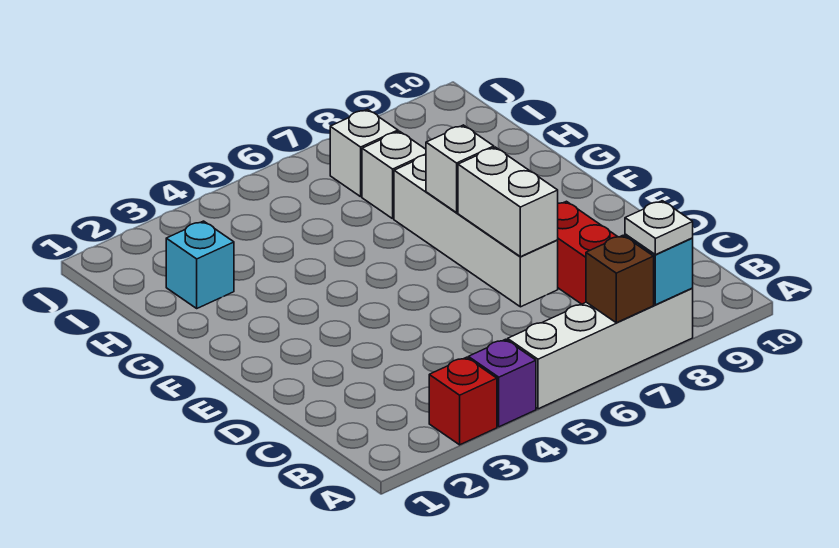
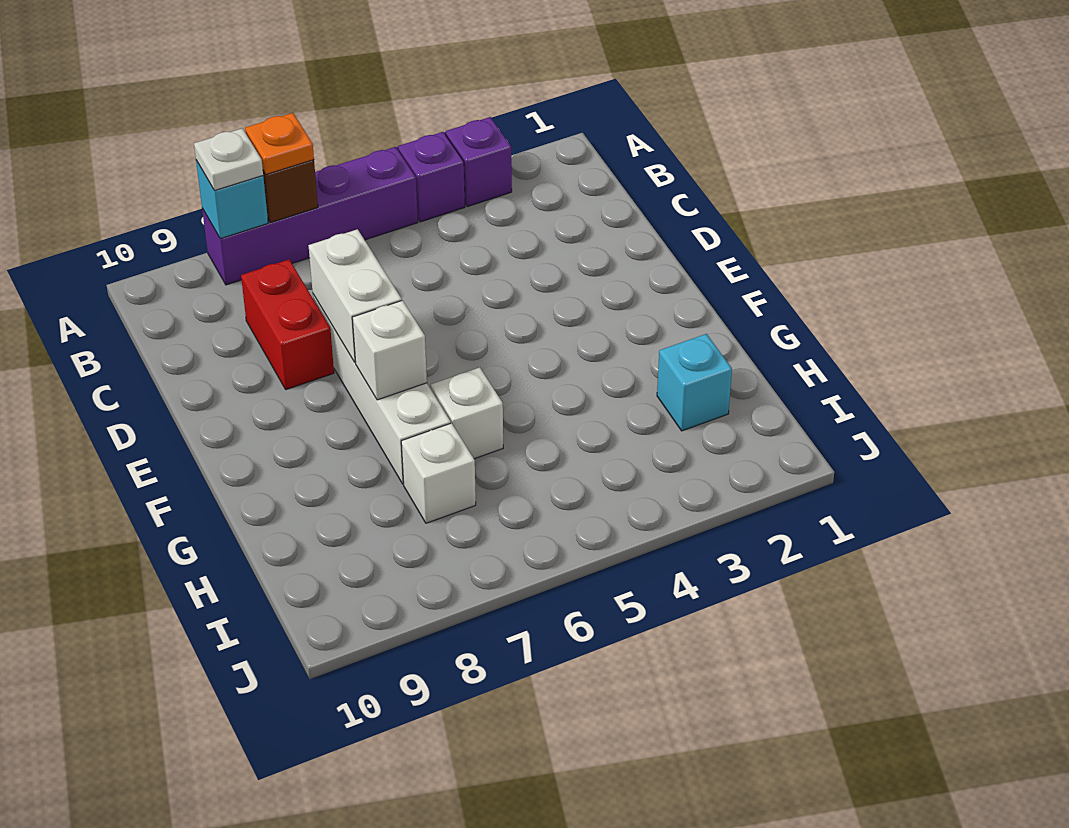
red brick A3 level 1 -> purple brick A3 level 1
white brick A5:A8 level 1 -> purple brick A5:A8 level 1
none -> orange plate A7 level 3
white brick I7 level 1 -> white brick G6 level 1

